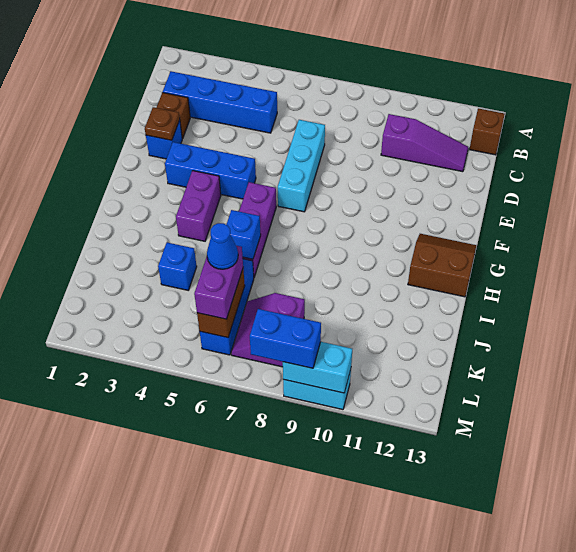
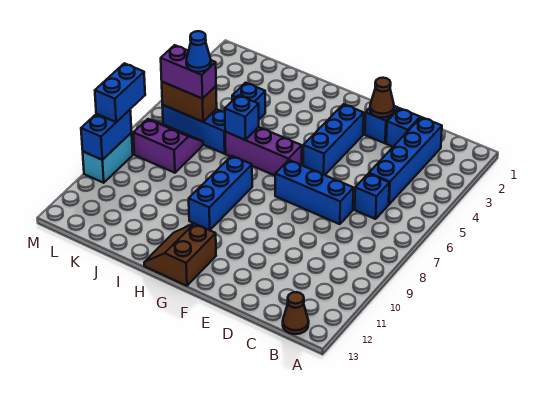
brown brick B13 level 1 -> brown cone B13 level 1
none -> blue brick C6 level 1
purple slope C10:C12 level 1 top 10 -> none
brown brick D2 level 1 -> blue brick D2 level 1
cyan brick D7:F7 level 1 -> blue brick D7:F7 level 1
brown plate E2 level 2 -> brown cone E2 level 2
purple brick G4:H4 level 1 -> none
brown slope G12:H13 level 1 top H -> brown slope G12:H13 level 1 top G
none -> blue brick H8:H10 level 1
cyan brick M9:M10 level 2 -> blue brick M9:M10 level 2

